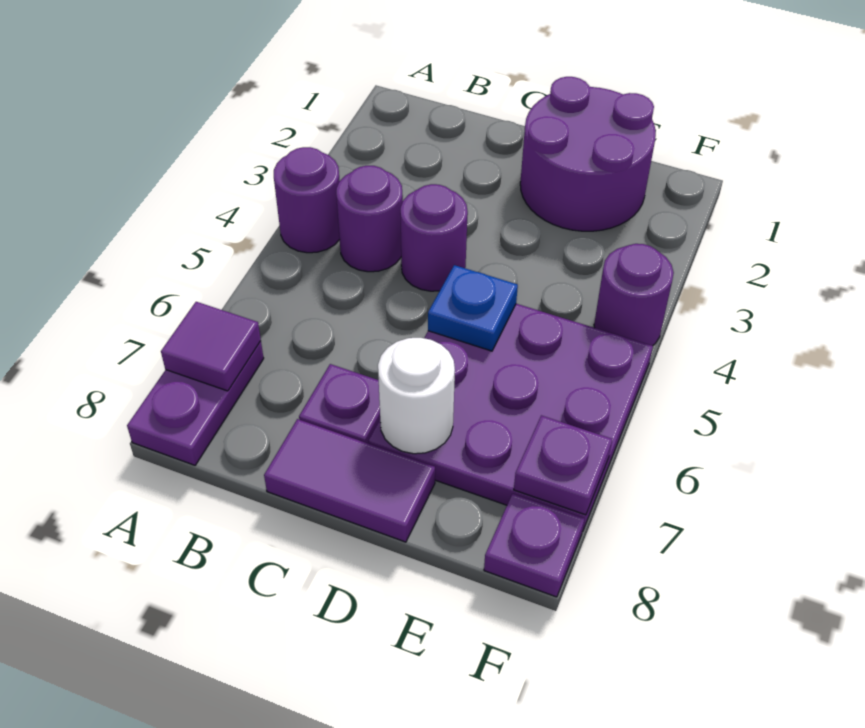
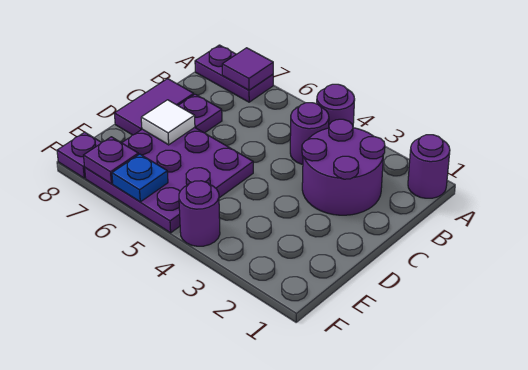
purple round brick C4 level 1 -> purple round brick A1 level 1
purple round brick D1:E2 level 1 -> purple round brick B2:C3 level 1
blue plate D5 level 2 -> blue plate F6 level 2
white round brick D7 level 2 -> white tile D7 level 2

